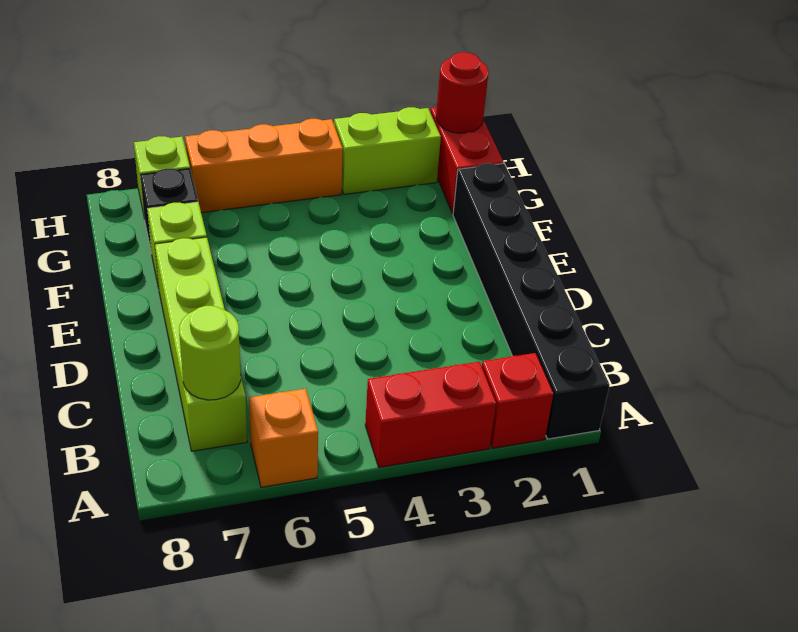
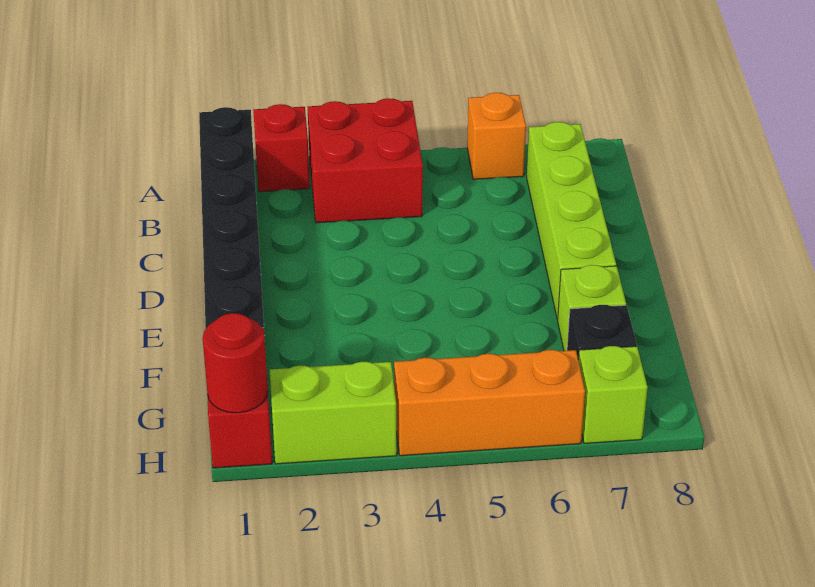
red brick A3:A4 level 1 -> red brick A3:B4 level 1
lime round brick B7 level 2 -> none

